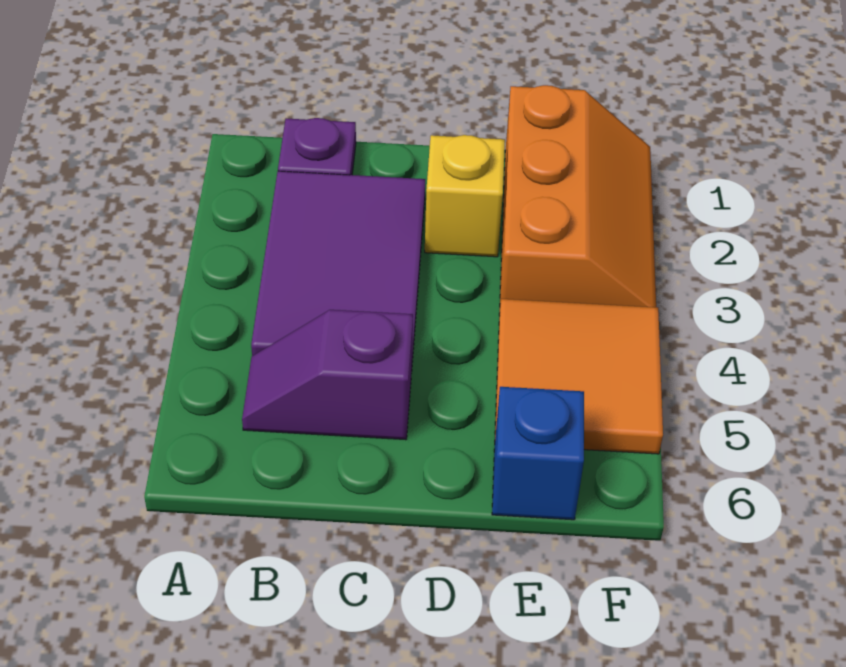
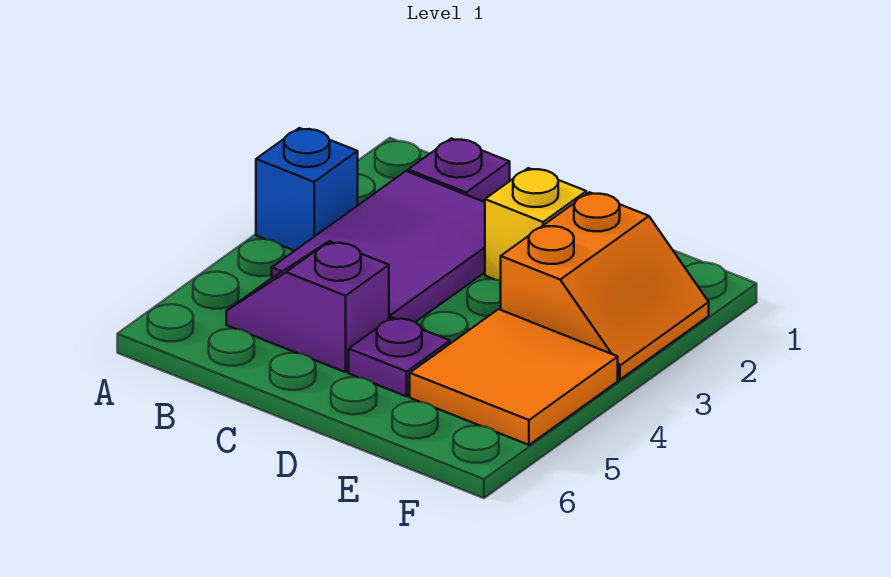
none -> purple plate D5 level 1
orange slope E1:F3 level 1 top E -> orange slope E2:F3 level 1 top E
blue brick E6 level 1 -> blue brick A3 level 1

